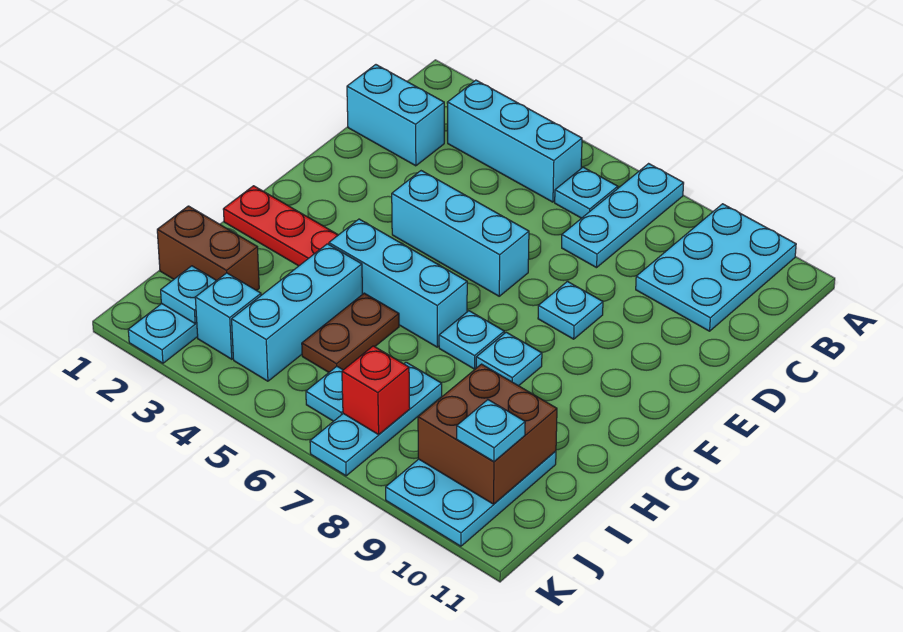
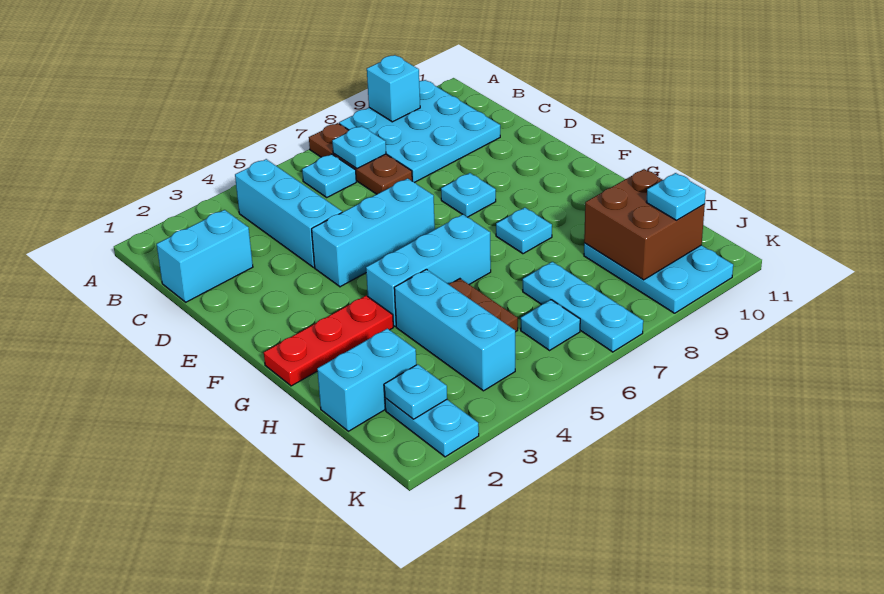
cyan plate A7:C7 level 1 -> brown plate A7:C7 level 1
cyan plate A9:C10 level 1 -> cyan plate A8:C10 level 1
cyan brick B3:B5 level 1 -> cyan brick B4:D4 level 1
cyan plate G7 level 1 -> cyan plate B7 level 2
brown brick I1:I2 level 1 -> cyan brick I1:I2 level 1
cyan brick J3 level 1 -> cyan brick A9 level 2
red brick J7 level 2 -> none

